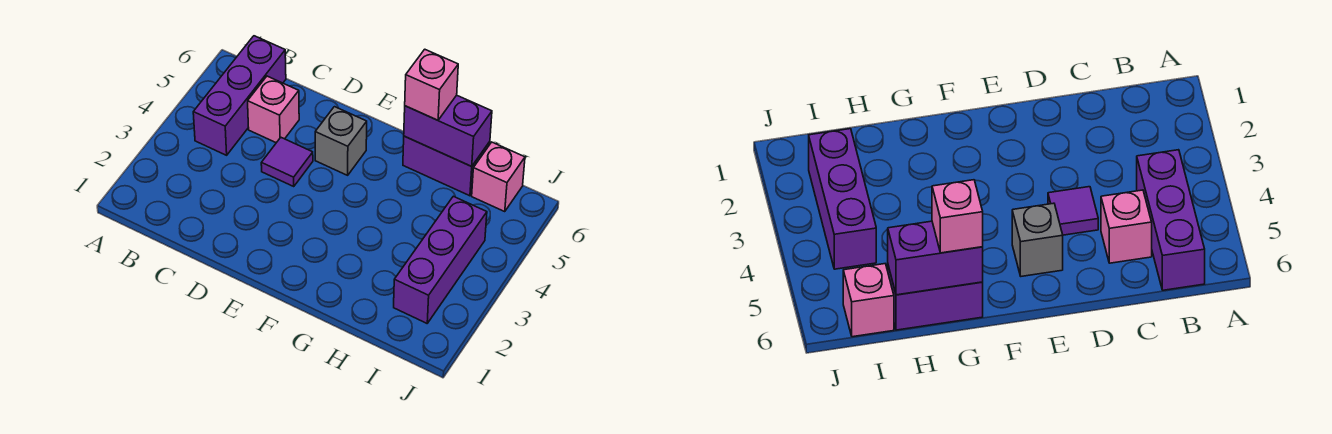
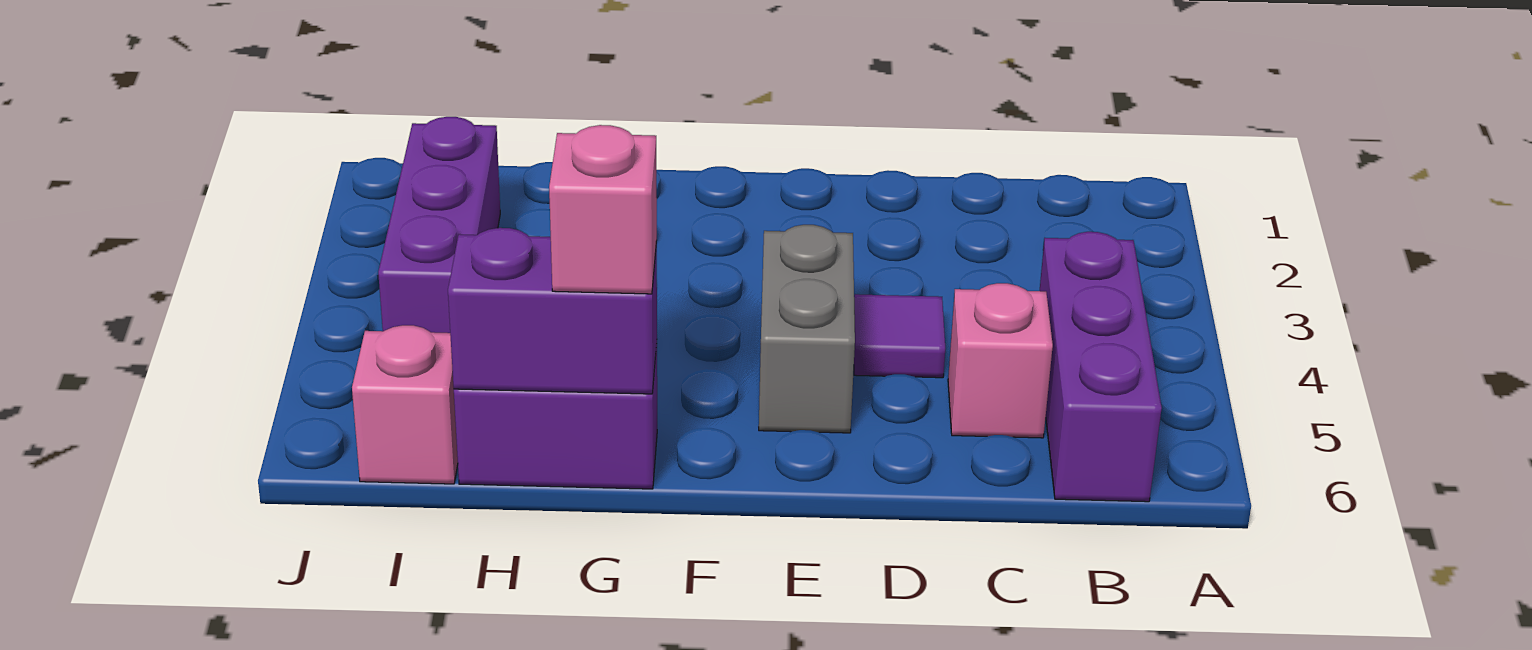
grey brick E5 level 1 -> grey brick E4:E5 level 1

